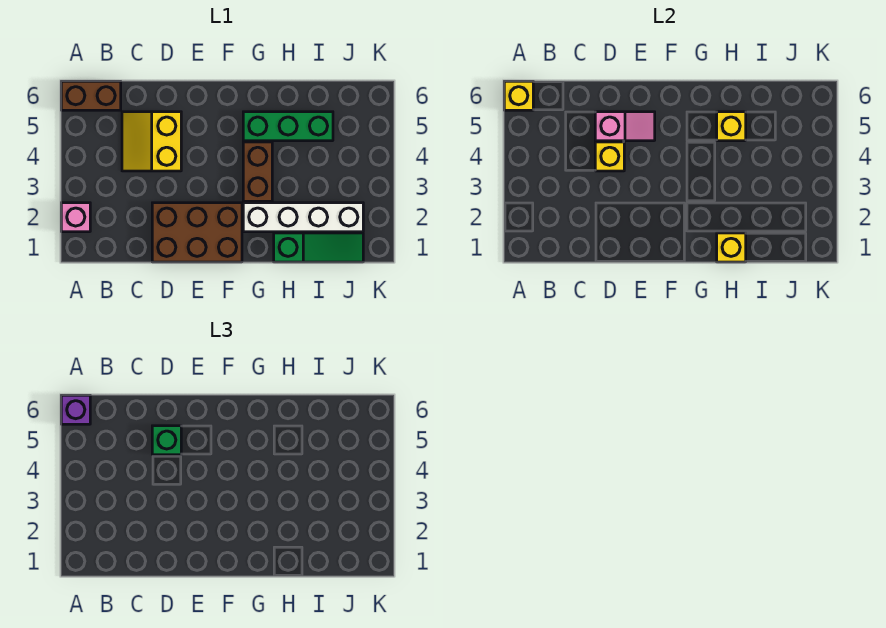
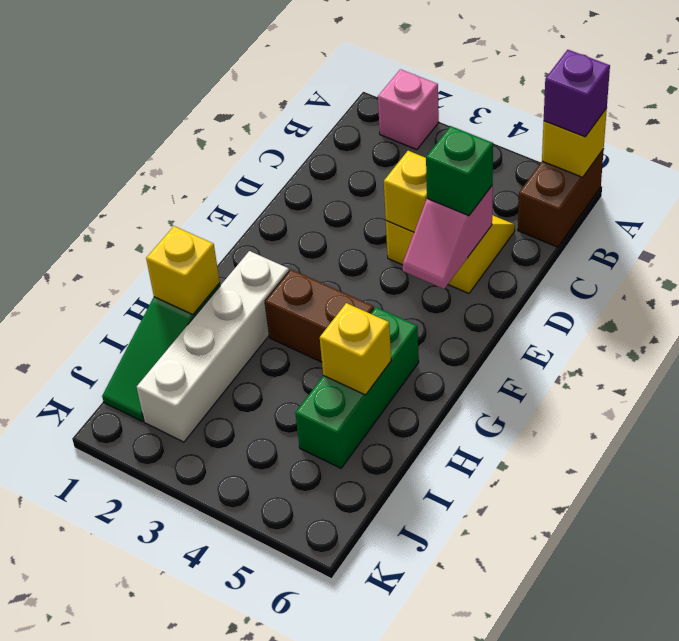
brown brick D1:F2 level 1 -> none

